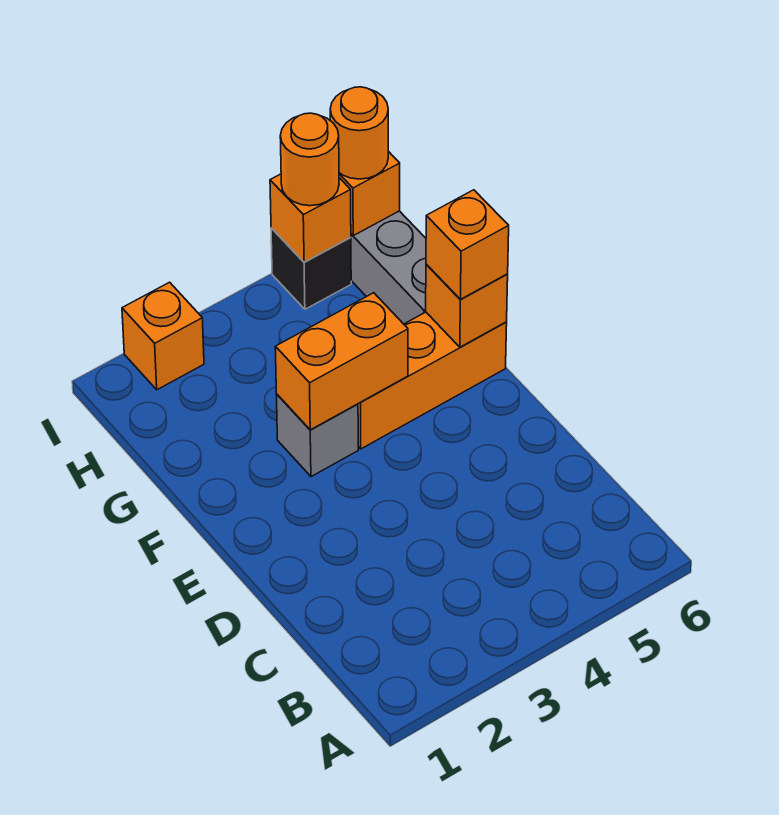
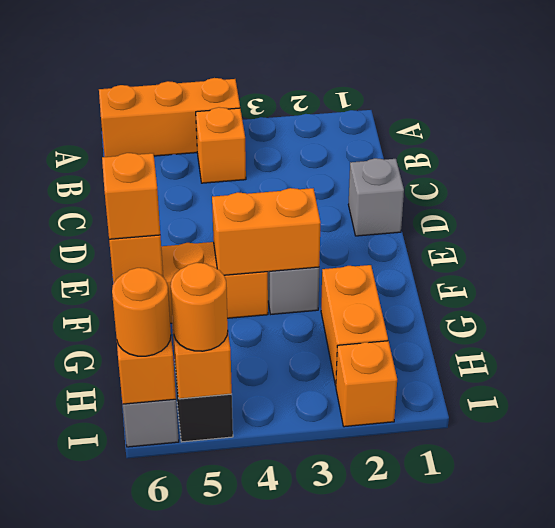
none -> orange brick A4:A6 level 1
none -> orange brick B4 level 1
none -> grey brick D1 level 1
none -> orange brick G2:H2 level 1

